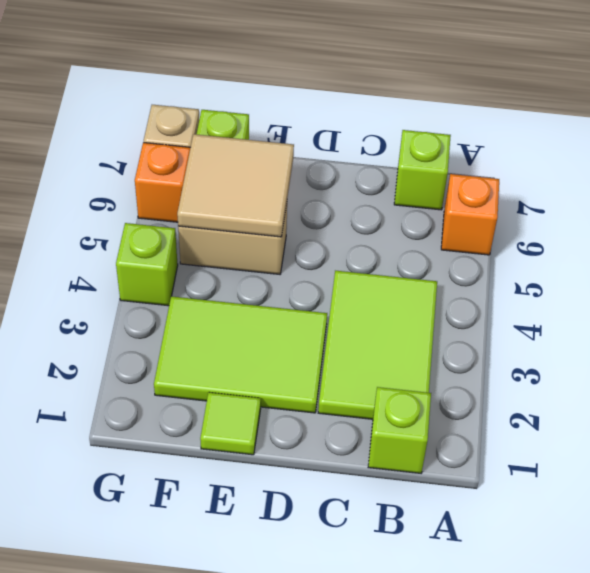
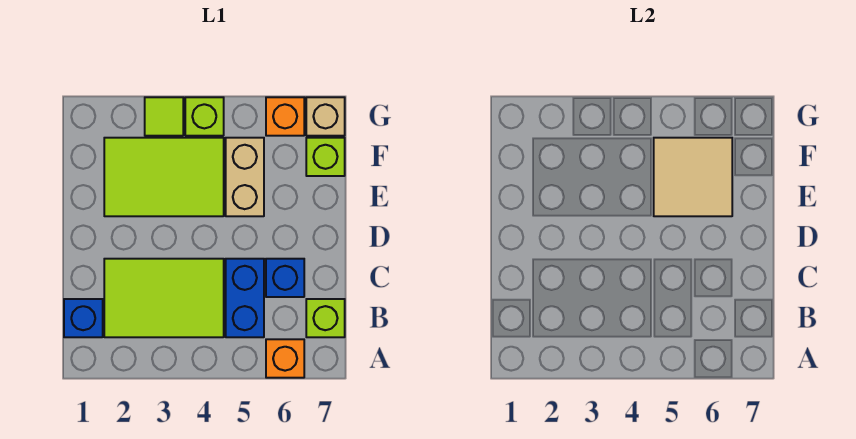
lime brick B1 level 1 -> blue brick B1 level 1
none -> blue brick B5:C5 level 1
none -> blue brick C6 level 1
lime tile D2:F3 level 1 -> lime tile E2:F4 level 1
lime tile E1 level 1 -> lime tile G3 level 1

